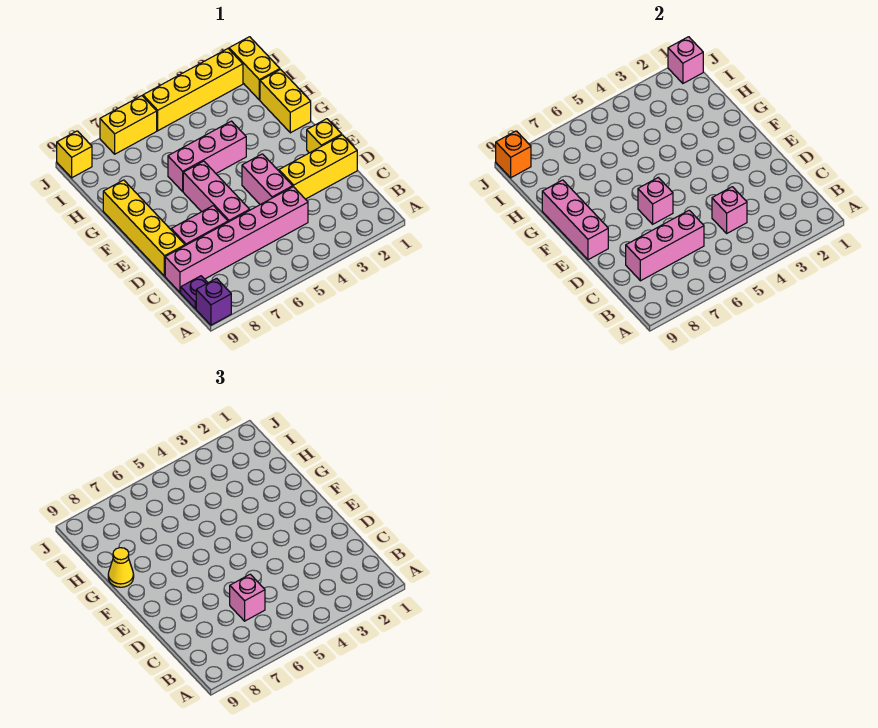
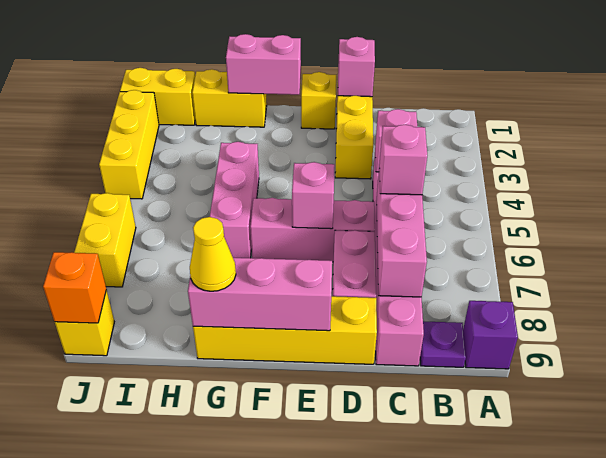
pink brick D4:E4 level 1 -> pink brick F1:G1 level 2
pink brick J1 level 2 -> pink brick D1 level 2
yellow brick J2:J5 level 1 -> yellow brick J2:J4 level 1

